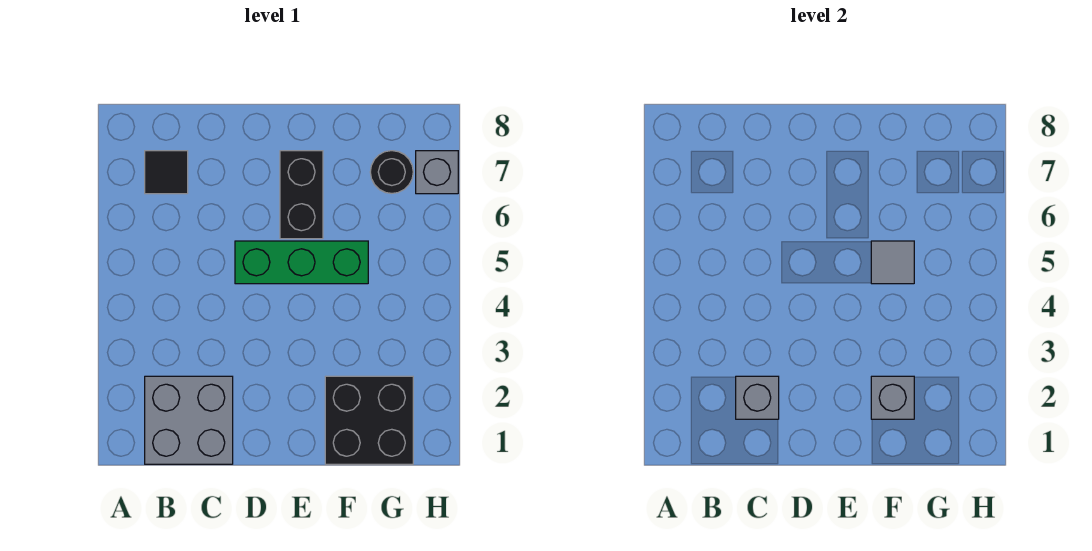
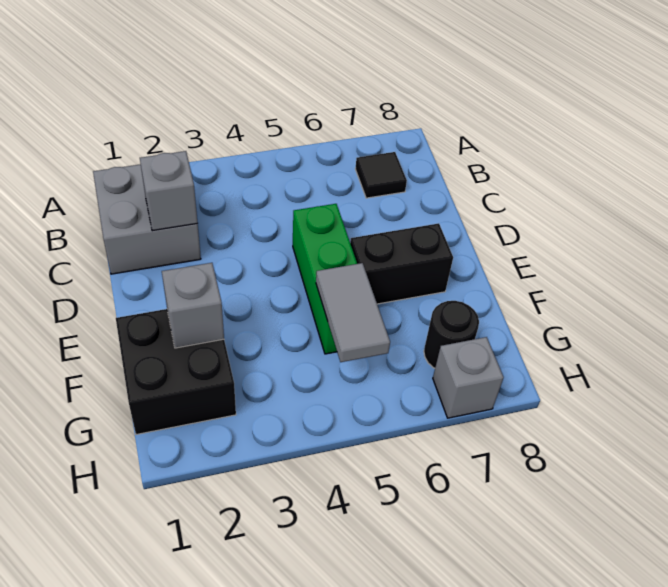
grey tile F5 level 2 -> grey tile F5:G5 level 2

